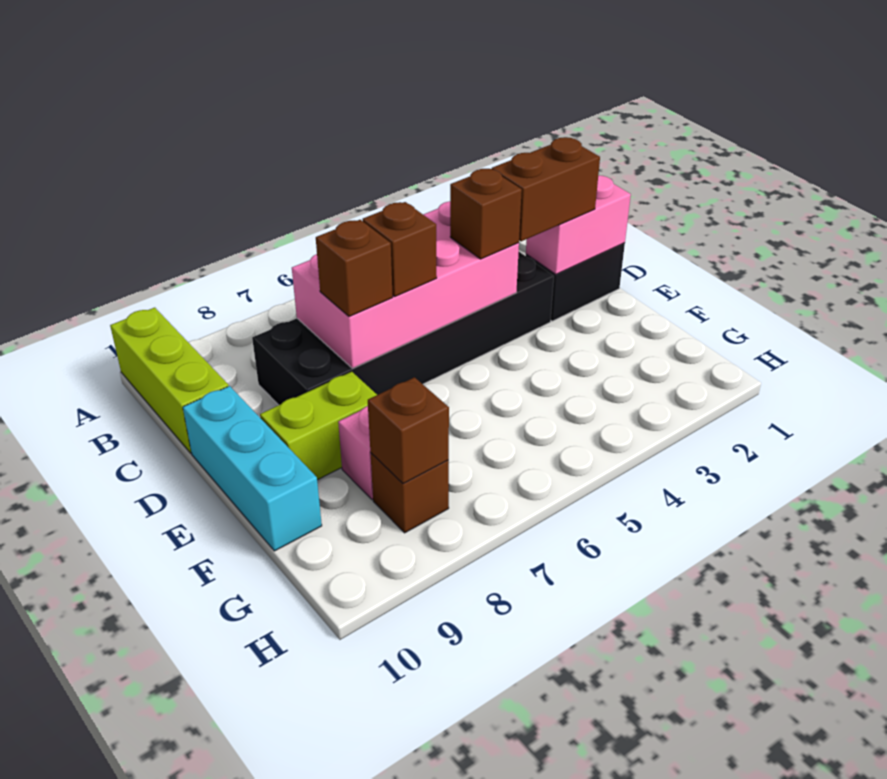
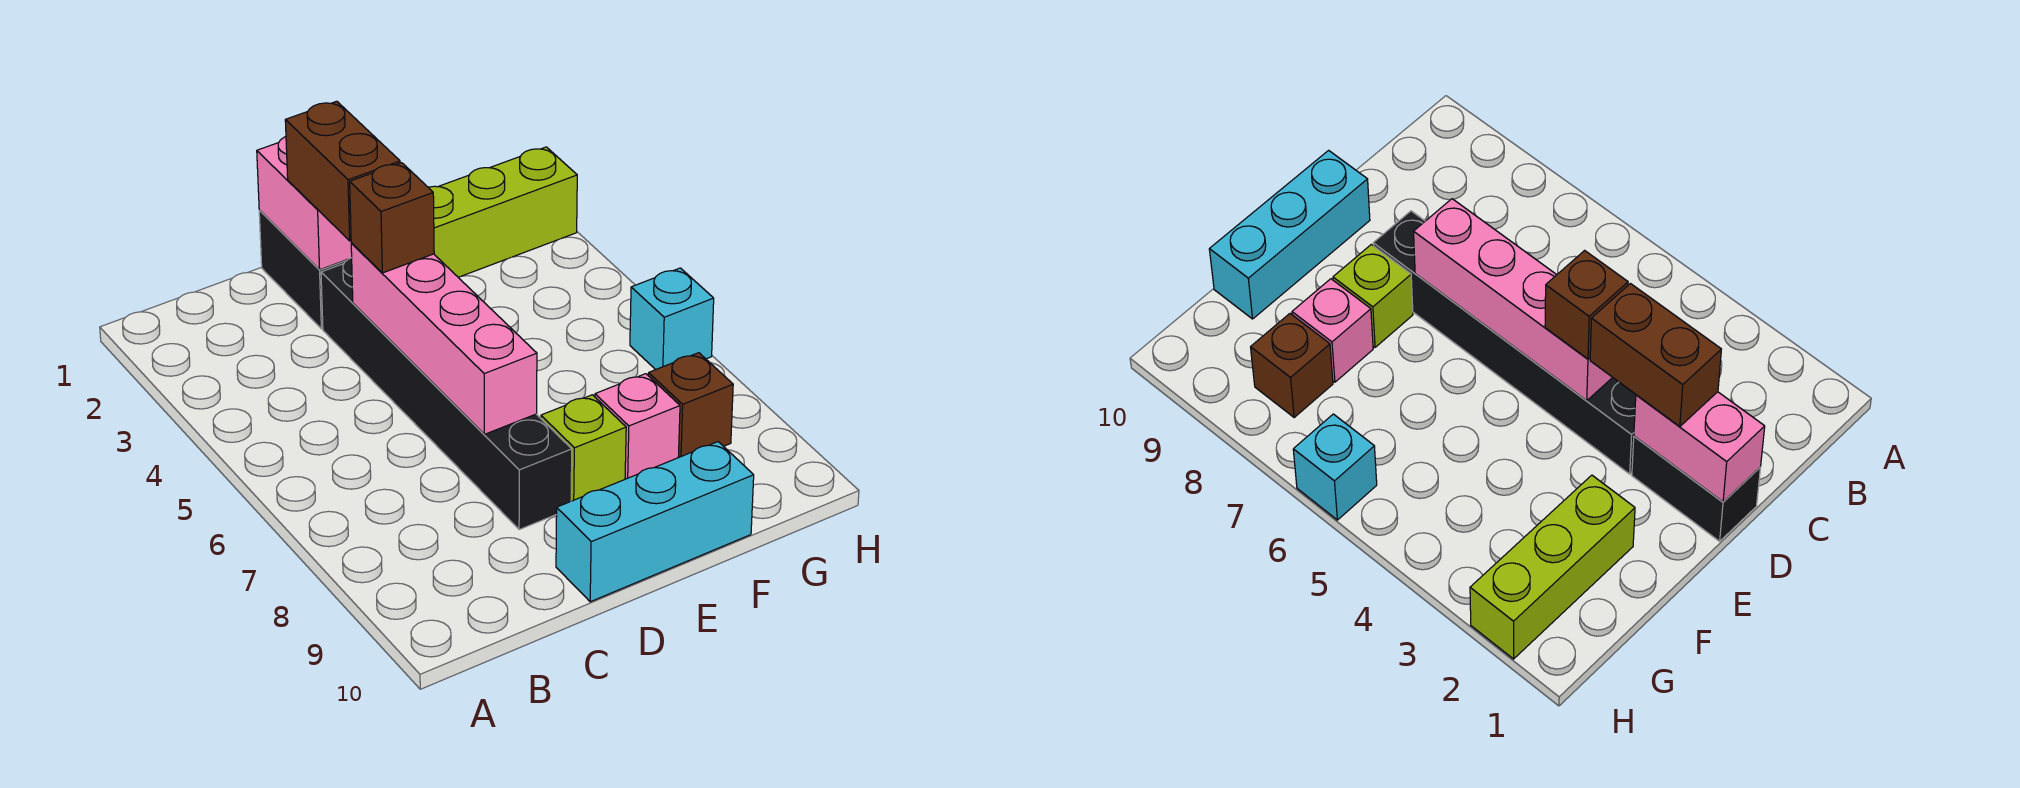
lime brick A10:C10 level 1 -> lime brick F2:H2 level 1
black brick C3:D8 level 1 -> black brick D3:D8 level 1
pink brick C4:D7 level 2 -> pink brick D4:D7 level 2
brown brick D6 level 3 -> none
brown brick D7 level 3 -> none
lime brick E8:E9 level 1 -> lime brick E8 level 1
brown brick G8 level 2 -> none
none -> cyan brick H6 level 1

